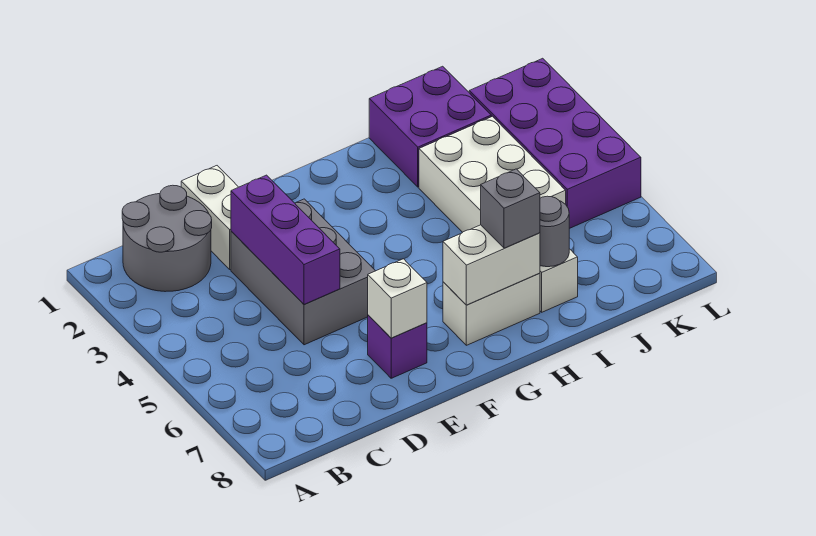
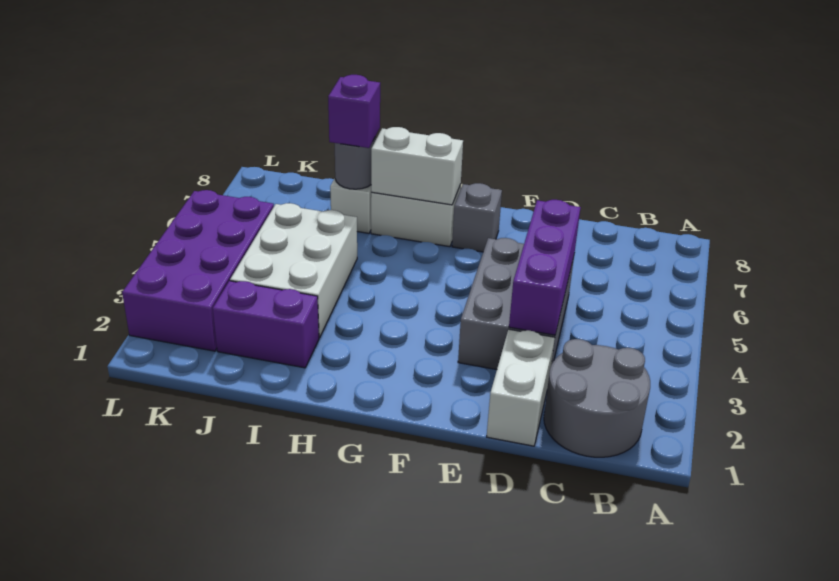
purple brick E7 level 1 -> purple brick I7 level 3
white brick E7 level 2 -> none
grey brick H7 level 3 -> grey brick F7 level 1
purple brick I1:J2 level 1 -> purple brick I2:J2 level 1

